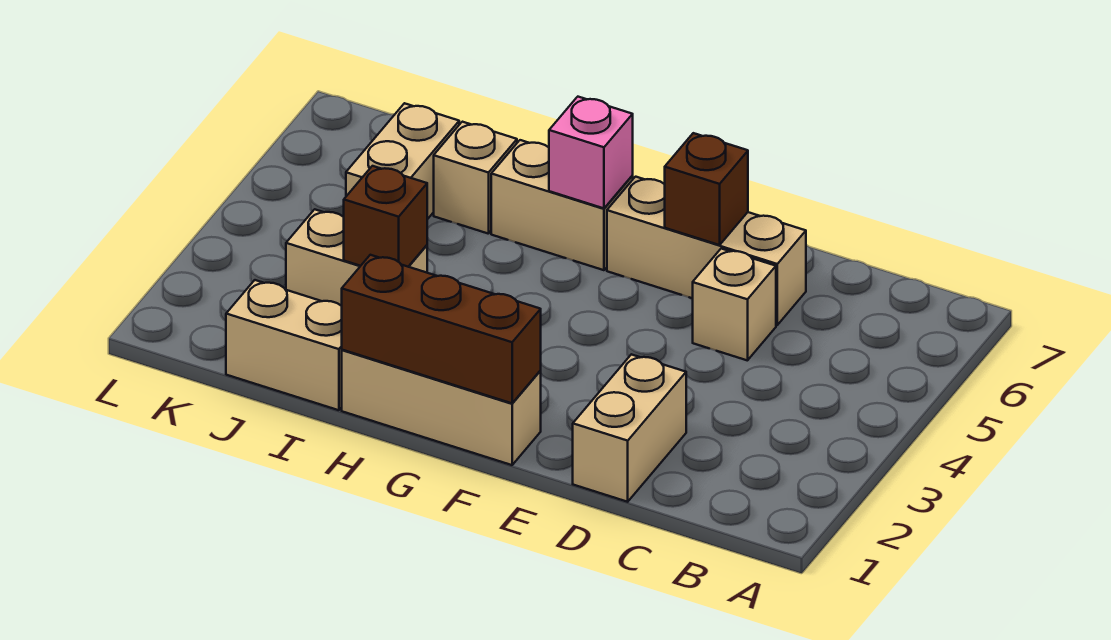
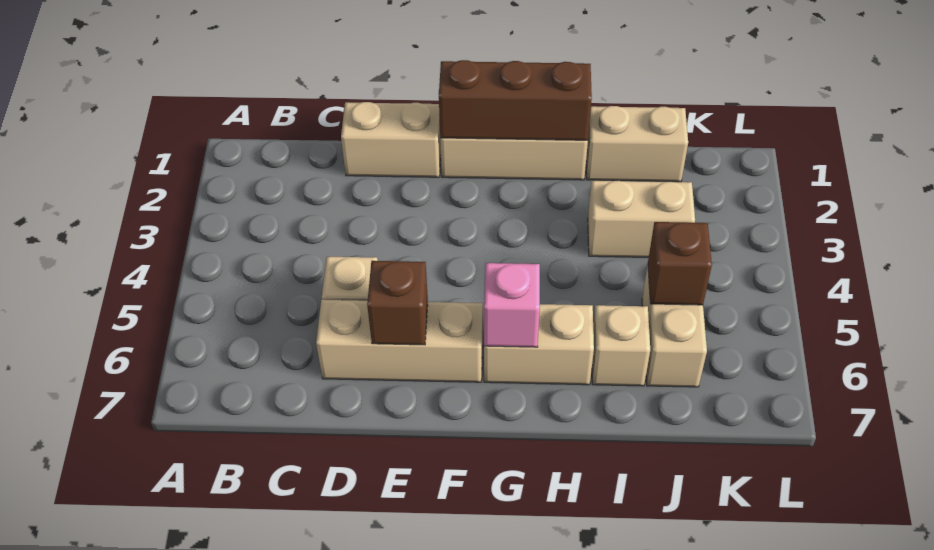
tan brick D1:D2 level 1 -> tan brick D1:E1 level 1
brown brick I3 level 2 -> brown brick J5 level 2

